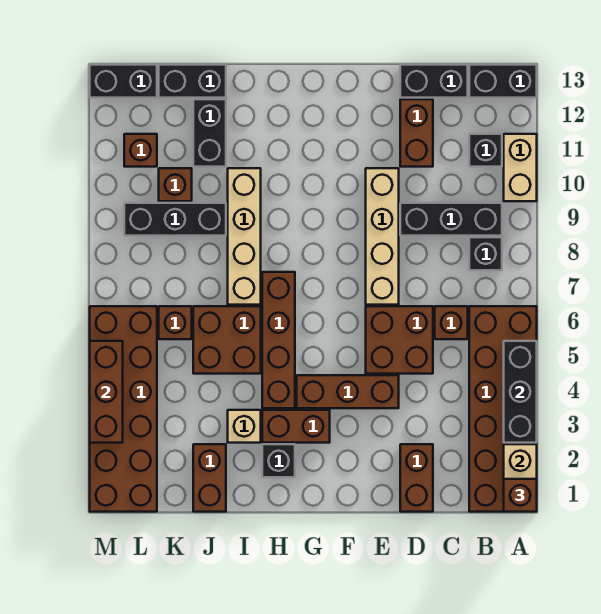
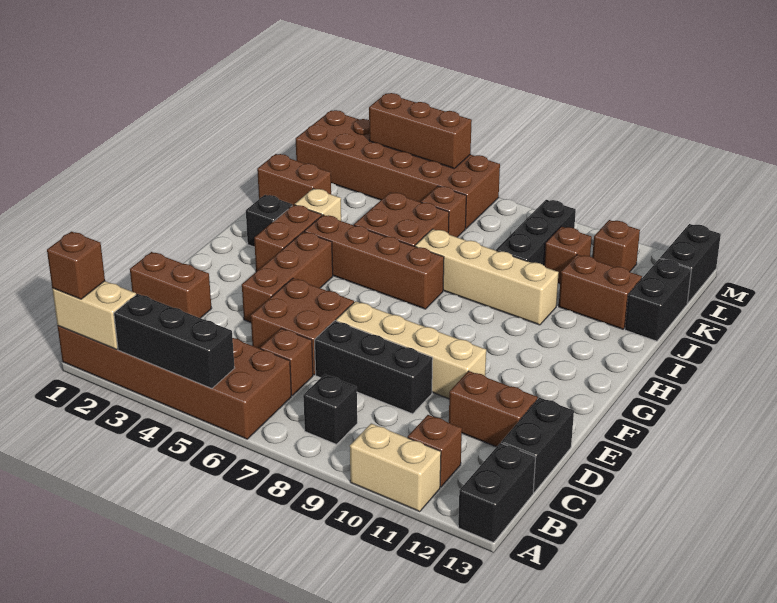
black brick B9:D9 level 1 -> black brick D7:D9 level 1
black brick B11 level 1 -> brown brick B11 level 1
black brick J11:J12 level 1 -> brown brick J11:J12 level 1

